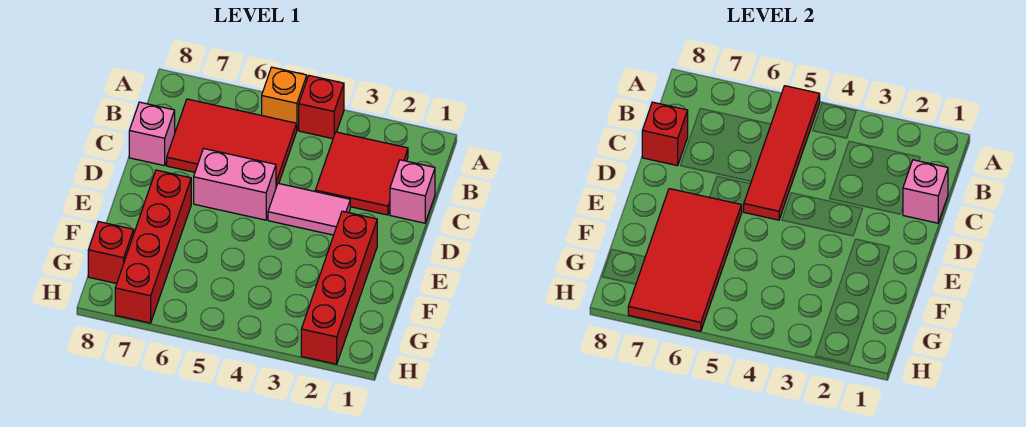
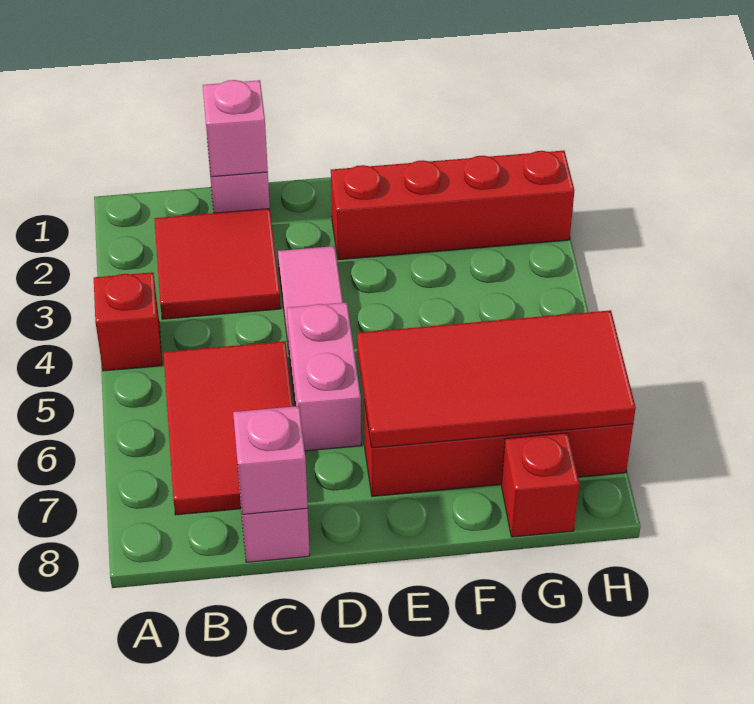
orange brick A5 level 1 -> none
red tile A5:D5 level 2 -> none
red brick C8 level 2 -> pink brick C8 level 2

